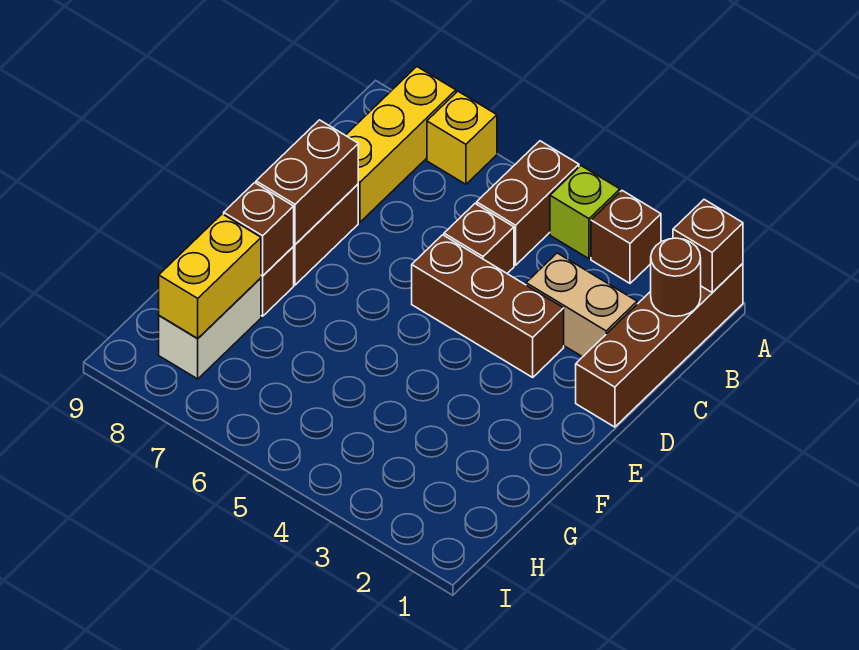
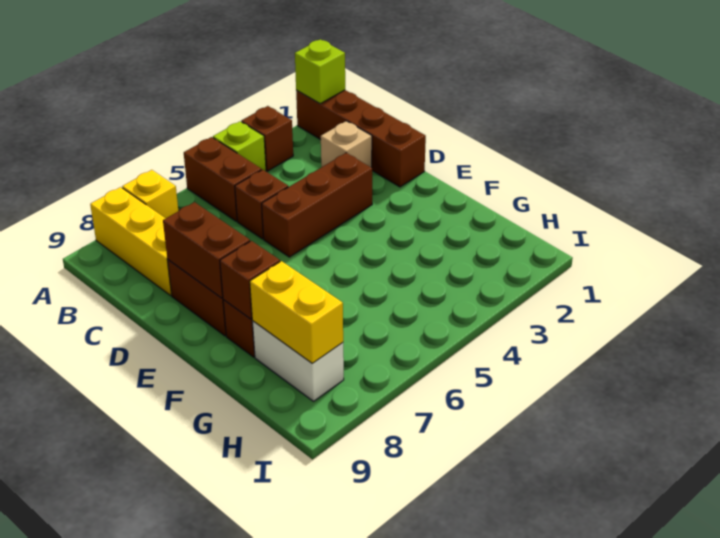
brown brick A1 level 2 -> lime brick A1 level 2
brown round brick B1 level 2 -> none
tan brick C2:C3 level 1 -> tan brick C2 level 1

